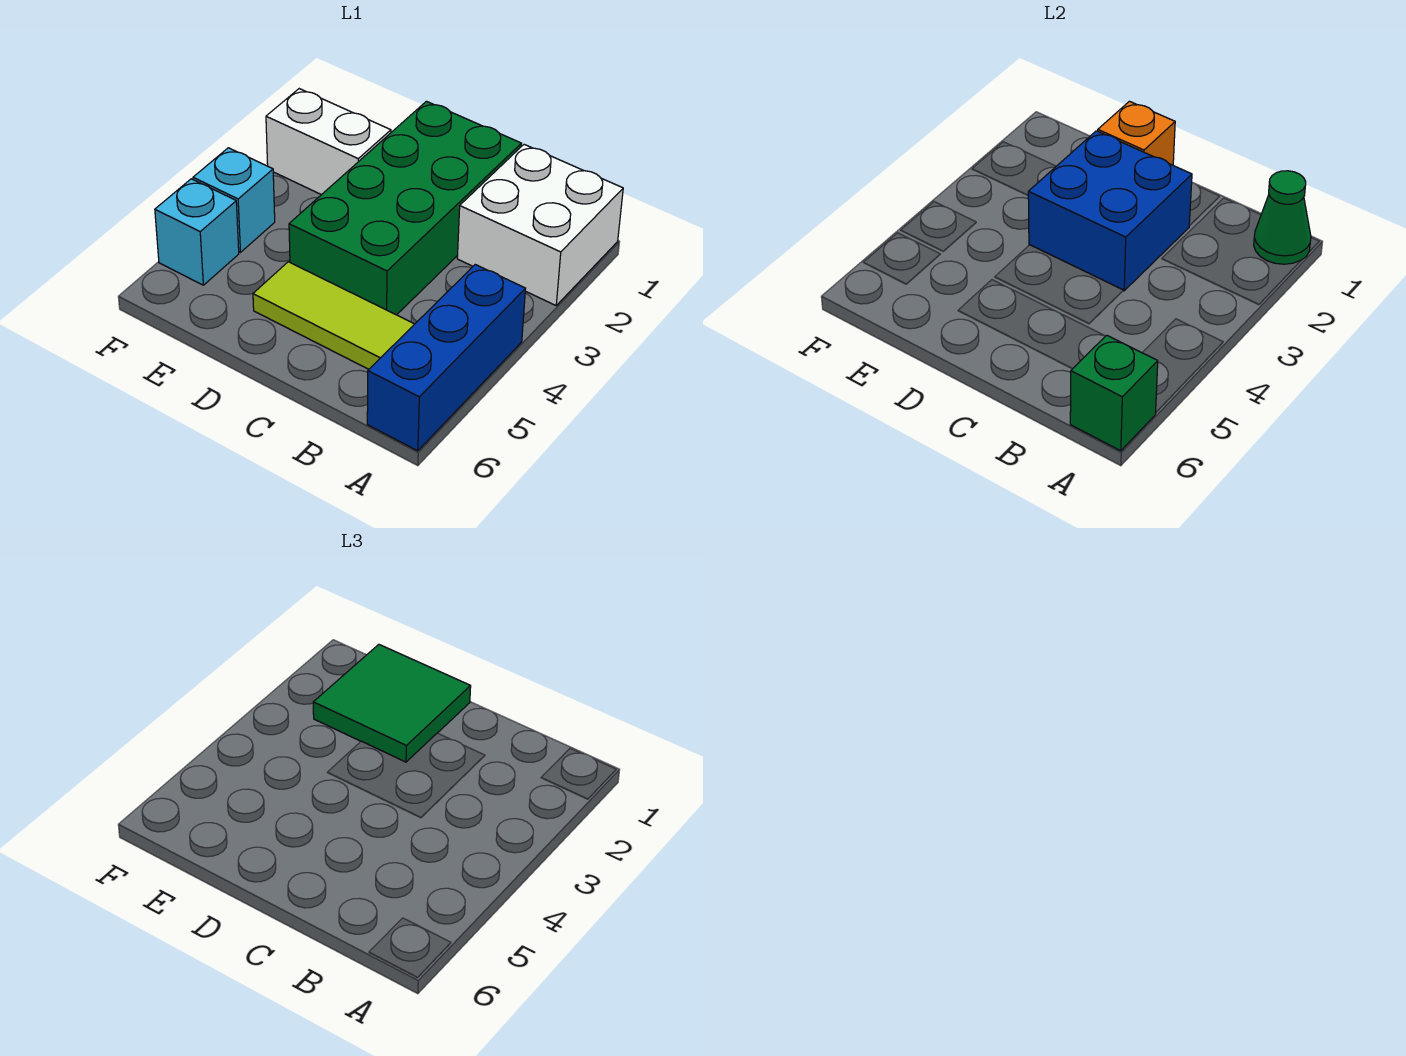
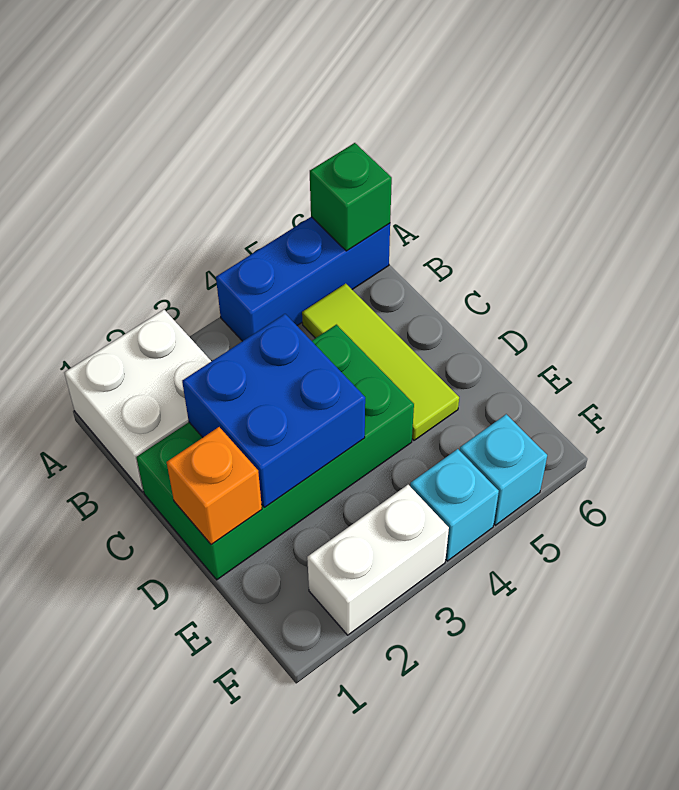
green cone A1 level 2 -> none
green tile D1:E2 level 3 -> none
white brick E2:F2 level 1 -> white brick F2:F3 level 1

